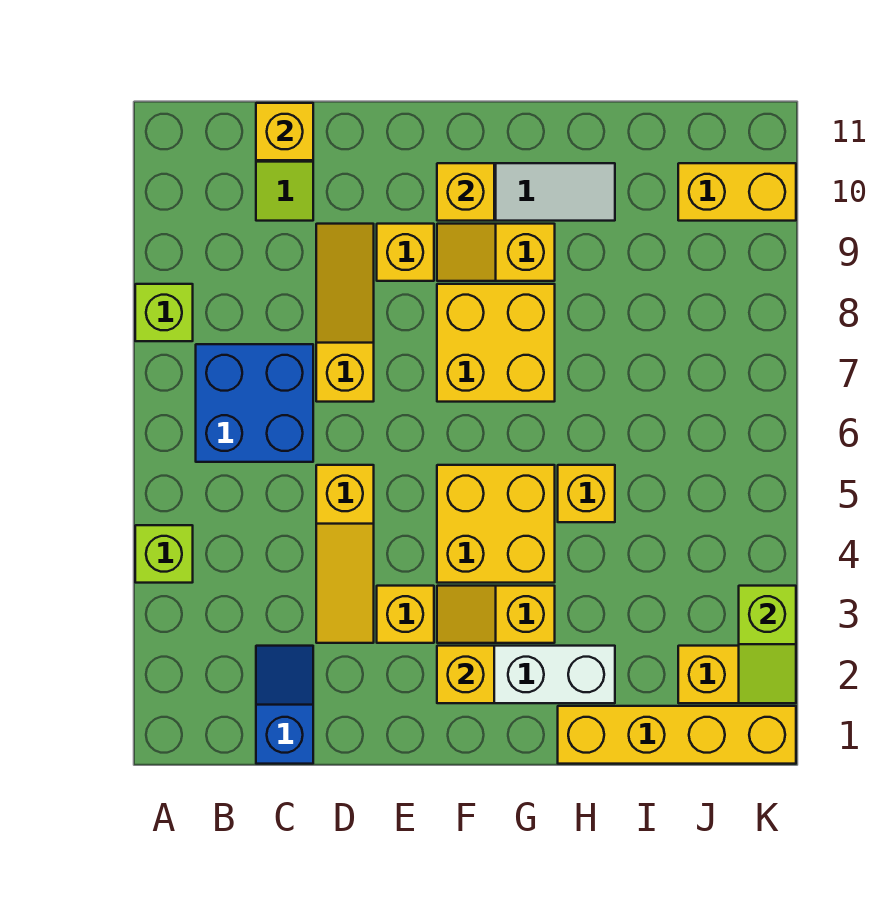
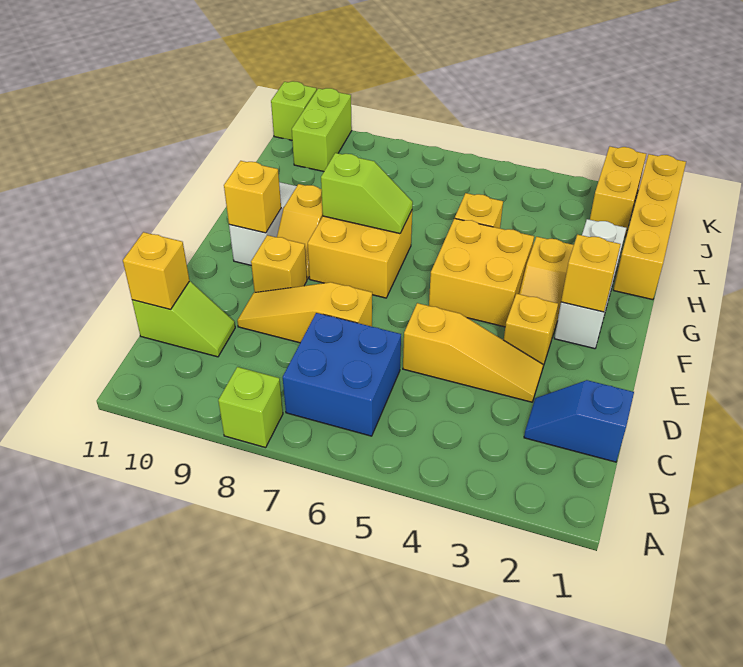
lime brick A4 level 1 -> lime brick K11 level 1
yellow brick J10:K10 level 1 -> lime brick J10:K10 level 1
lime slope K2:K3 level 2 top 3 -> lime slope G7:G8 level 2 top 8

